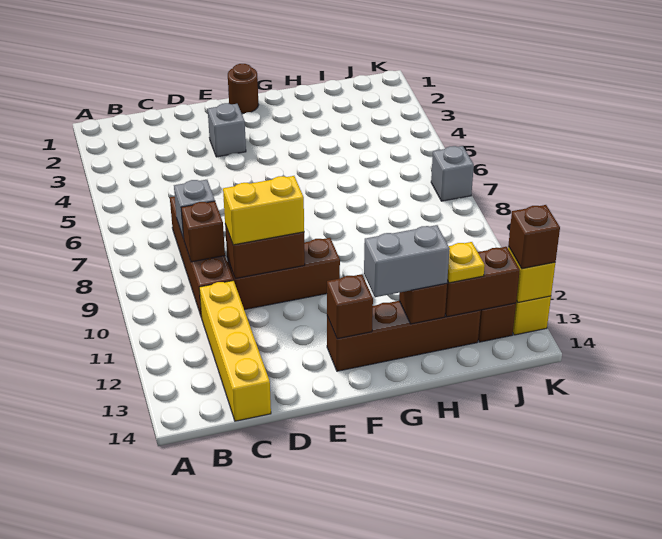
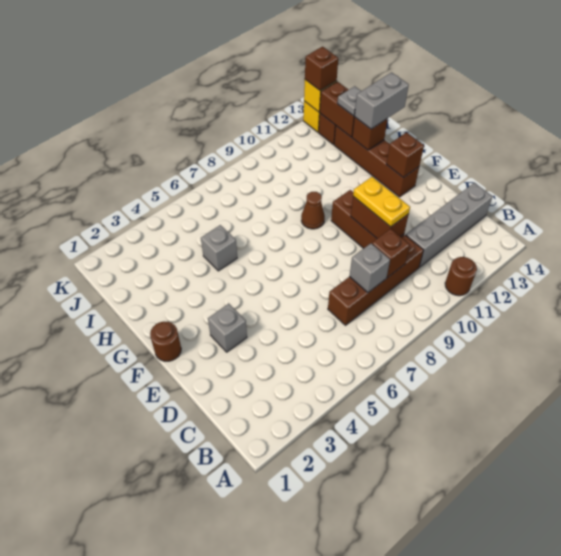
none -> brown round brick A11 level 1
yellow brick C11:C14 level 1 -> grey brick C11:C14 level 1
yellow brick D10:E10 level 3 -> yellow plate D10:E10 level 3
none -> brown cone G9 level 1
grey brick G13:H13 level 3 -> grey brick H13:H14 level 3
yellow plate I13 level 3 -> grey plate I13 level 3
grey brick K7 level 1 -> grey brick H5 level 1

